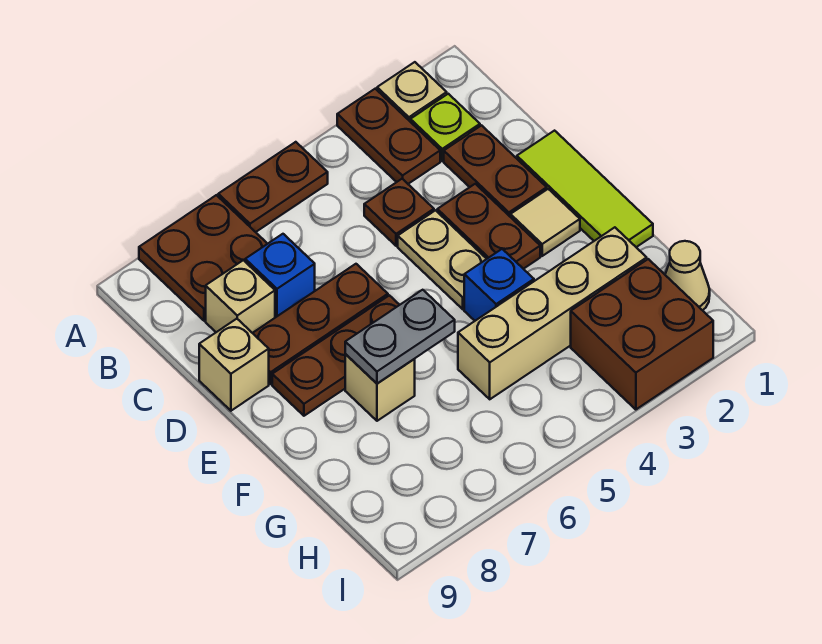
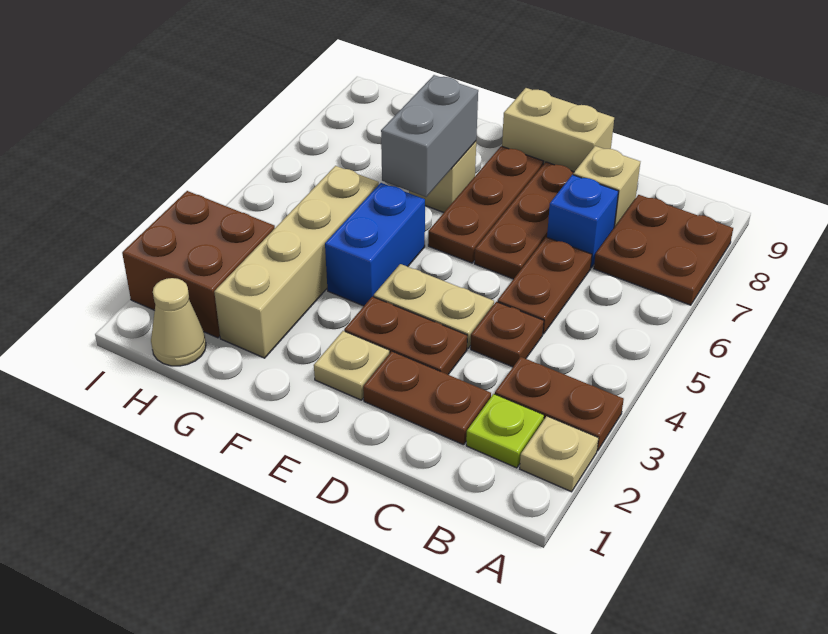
brown plate A5:A6 level 1 -> brown plate C5:C6 level 1
lime tile D1:F1 level 1 -> none
tan brick D9 level 1 -> tan brick D9:E9 level 1
tan tile E2 level 1 -> tan plate E2 level 1
blue brick F4 level 1 -> blue brick F4:F5 level 1
grey plate F6:F7 level 2 -> grey brick F6:F7 level 2

